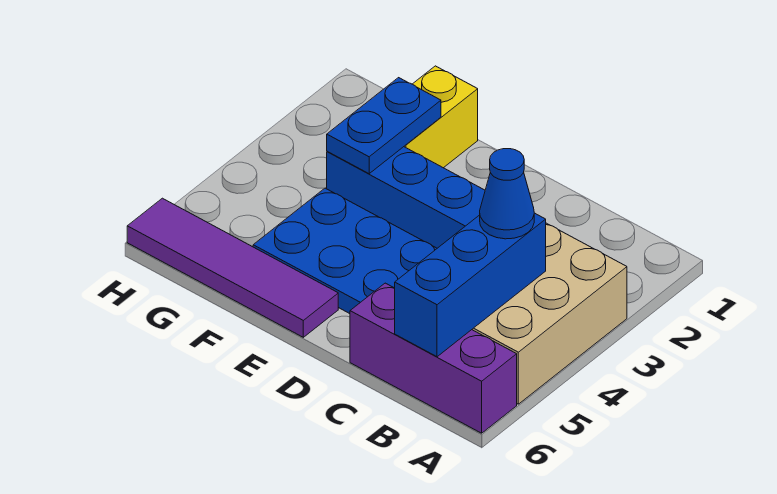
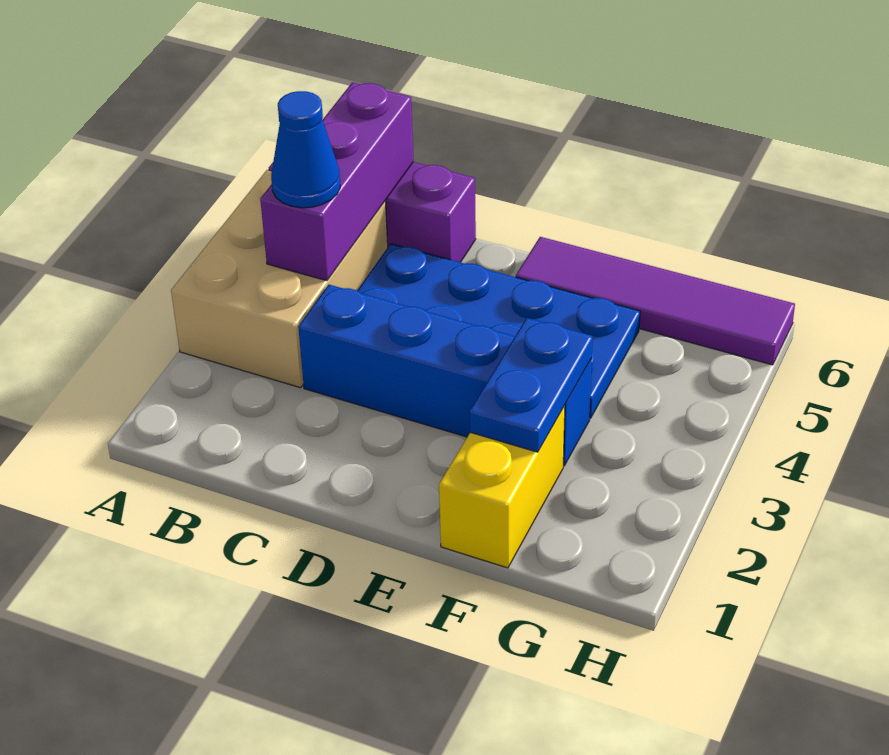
blue brick B4:B6 level 2 -> purple brick B4:B6 level 2

